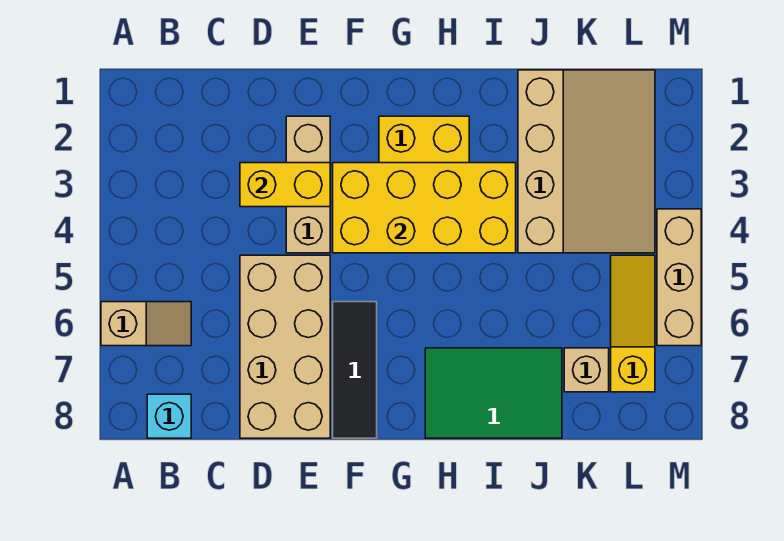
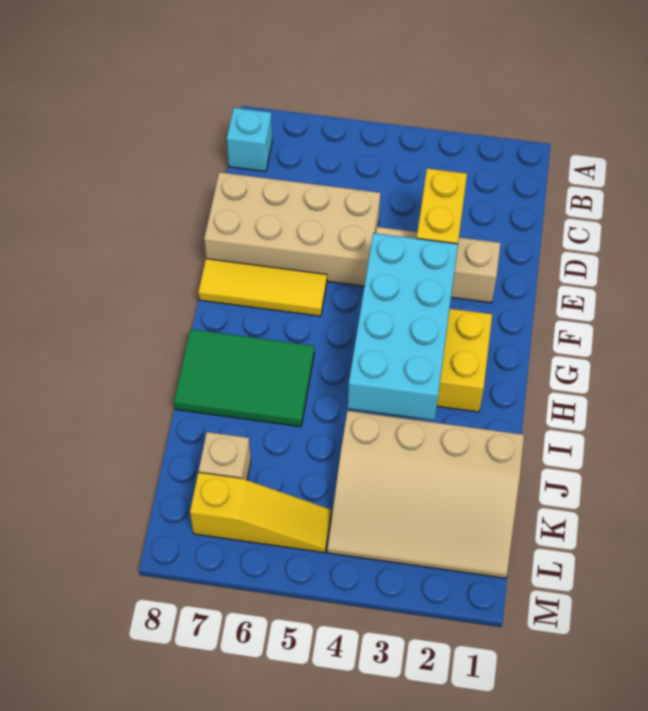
tan slope A6:B6 level 1 top A -> none
yellow brick F3:I4 level 2 -> cyan brick F3:I4 level 2
black tile F6:F8 level 1 -> yellow tile F6:F8 level 1
green tile H7:J8 level 1 -> green tile H6:I8 level 1
tan brick M4:M6 level 1 -> none

